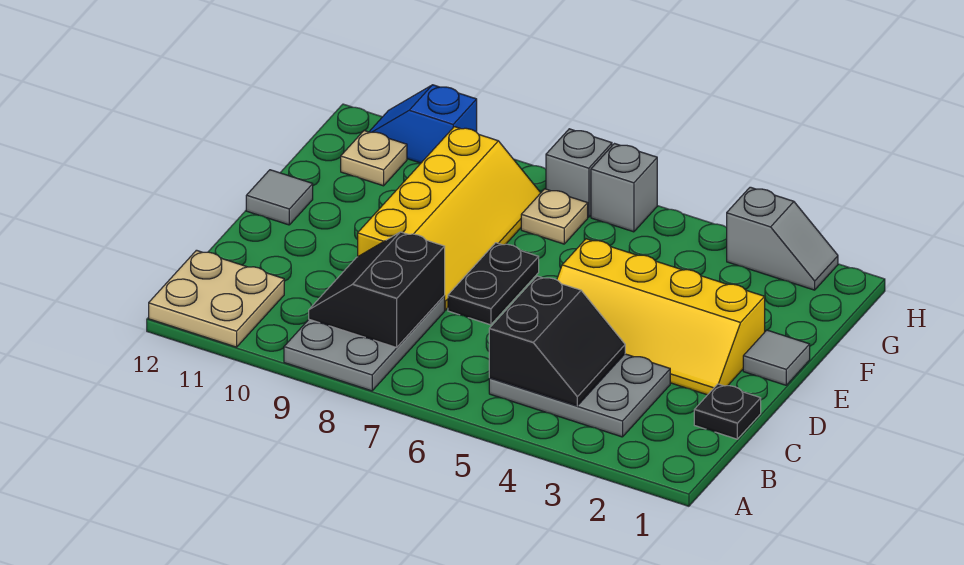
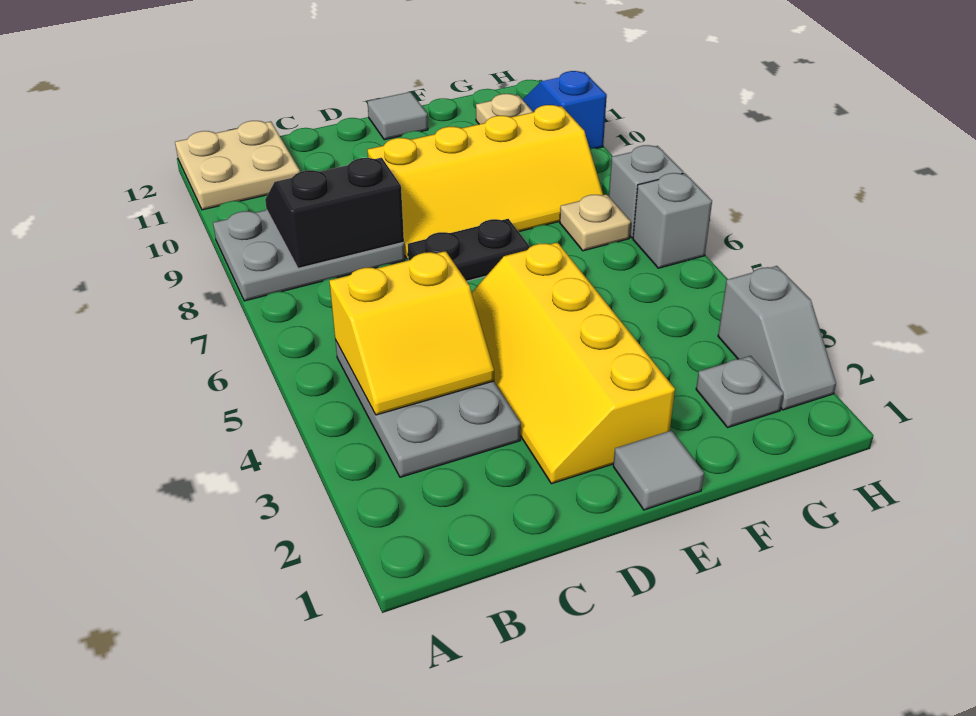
black slope B4:C5 level 2 top 5 -> yellow slope B4:C5 level 2 top 5
black plate C1 level 1 -> none
none -> grey plate G2 level 1

